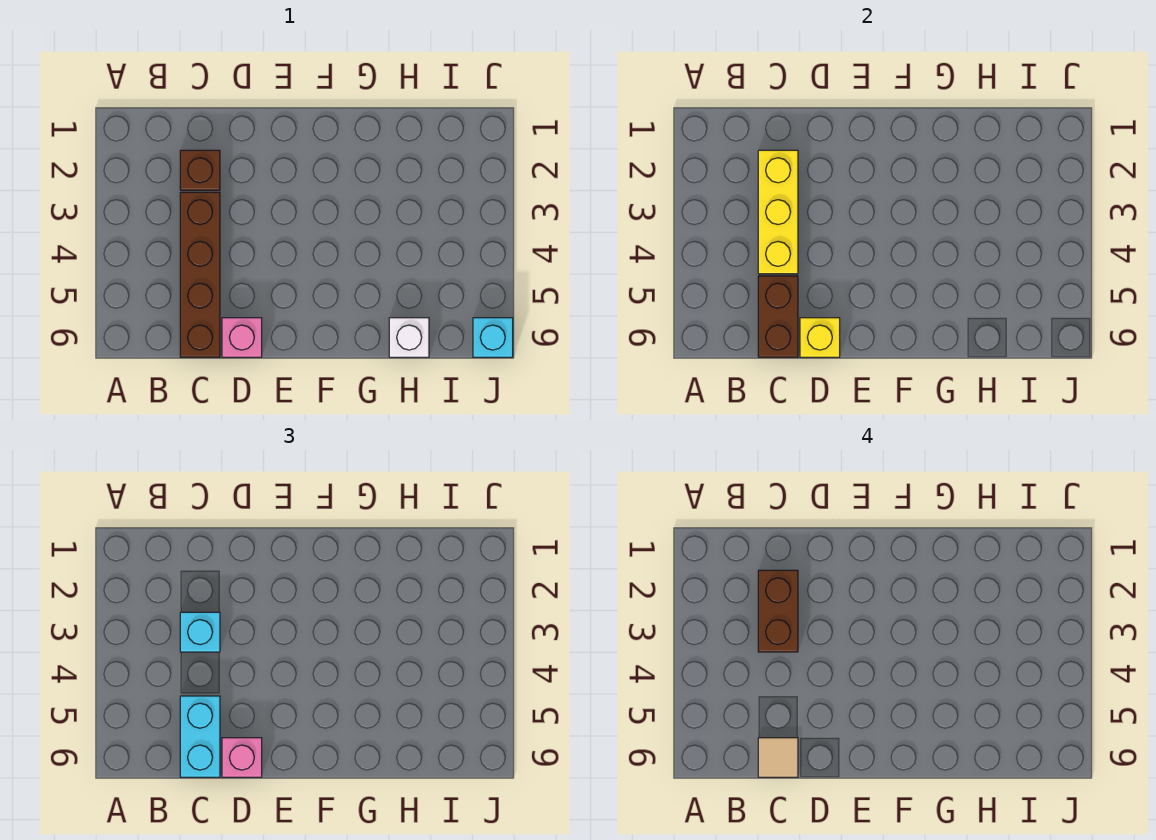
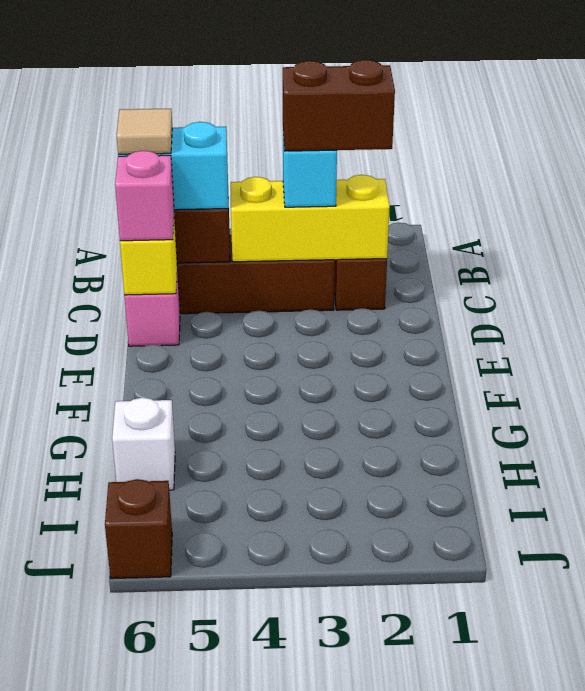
cyan brick J6 level 1 -> brown brick J6 level 1

